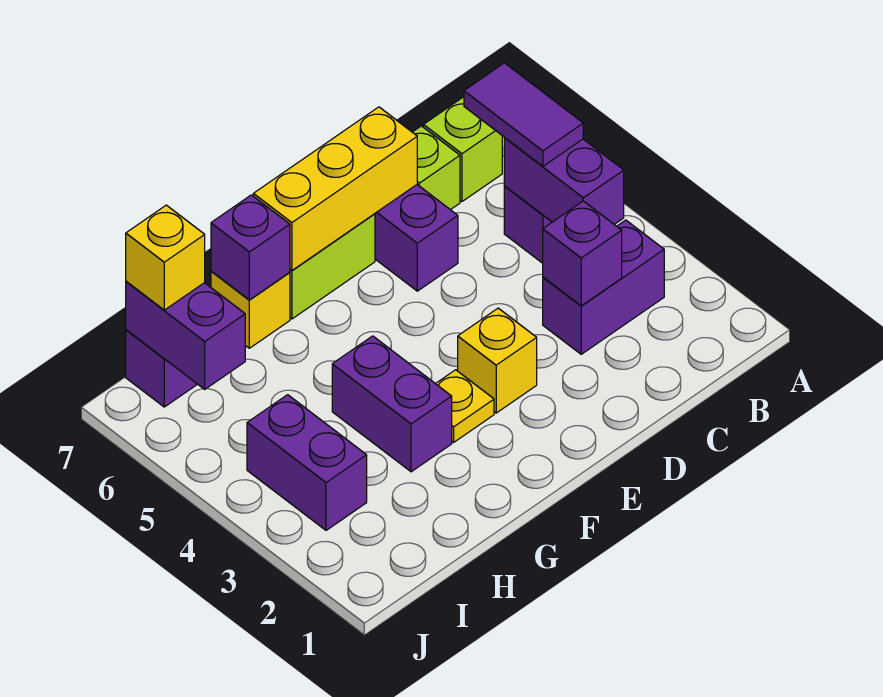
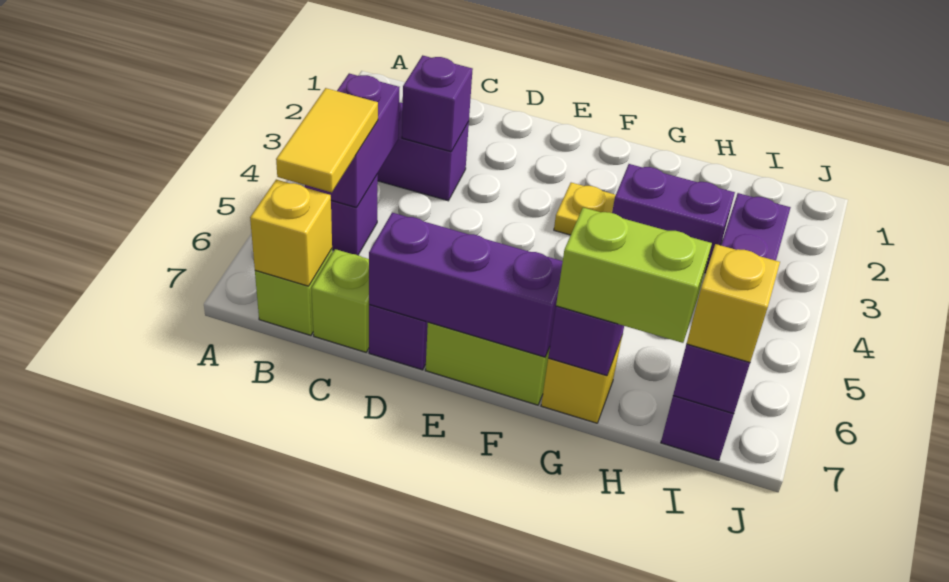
purple tile B5:B6 level 3 -> yellow tile B5:B6 level 3
yellow brick D7:F7 level 2 -> purple brick D7:F7 level 2
yellow brick E3 level 1 -> yellow brick B7 level 2
purple brick G3:G4 level 1 -> purple brick G3:H3 level 1
none -> lime brick G7:H7 level 3

